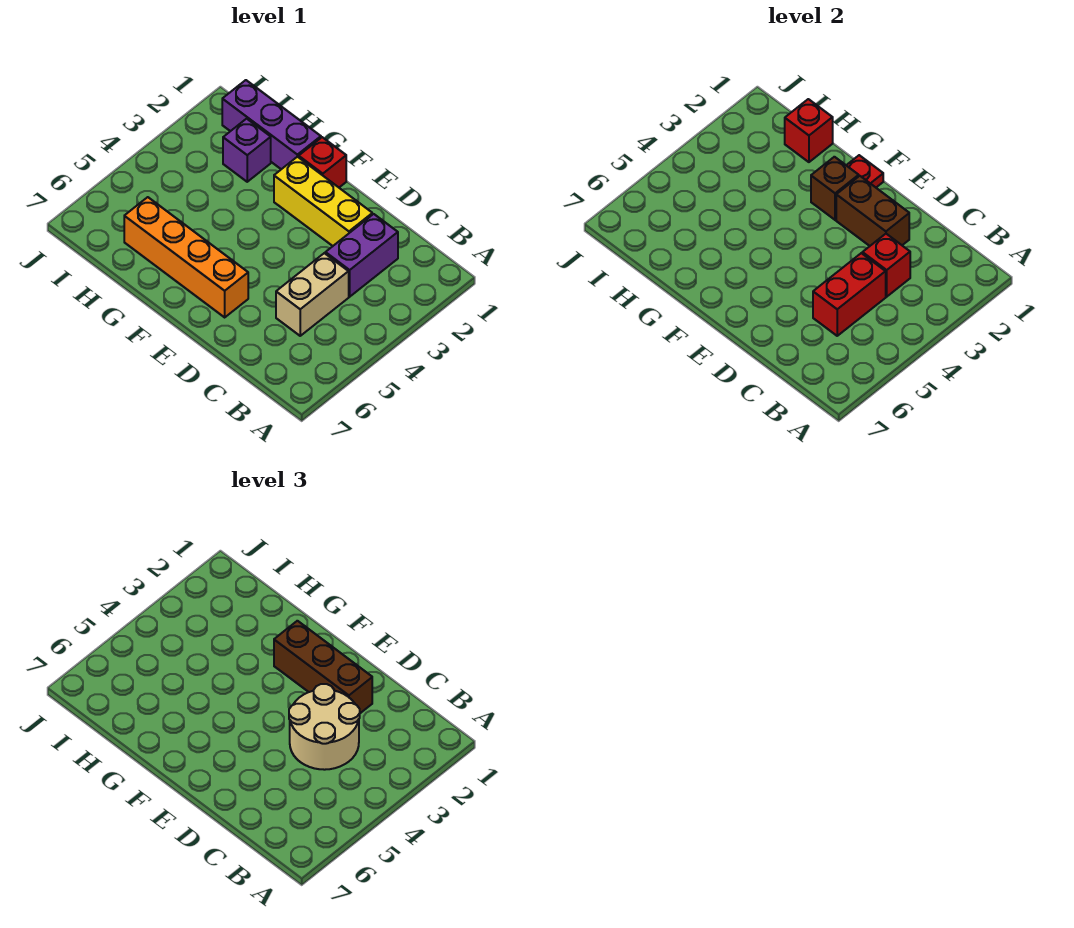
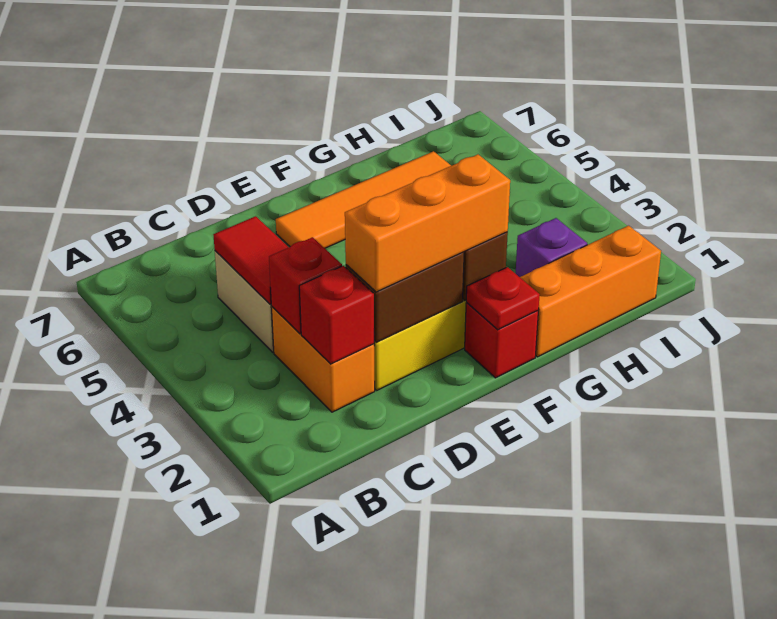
purple brick C2:C3 level 1 -> orange brick C2:C3 level 1
tan round brick C3:D4 level 3 -> none
red brick C4:C5 level 2 -> red tile C4:C5 level 2
brown brick D2:F2 level 3 -> orange brick D2:F2 level 3
orange brick E6:H6 level 1 -> orange tile E6:H6 level 1
purple brick G1:I1 level 1 -> orange brick G1:I1 level 1
red brick H1 level 2 -> red brick C2 level 2

